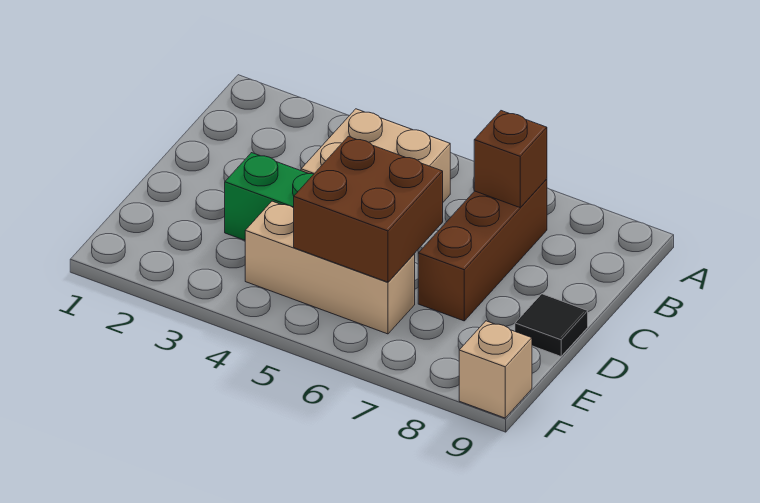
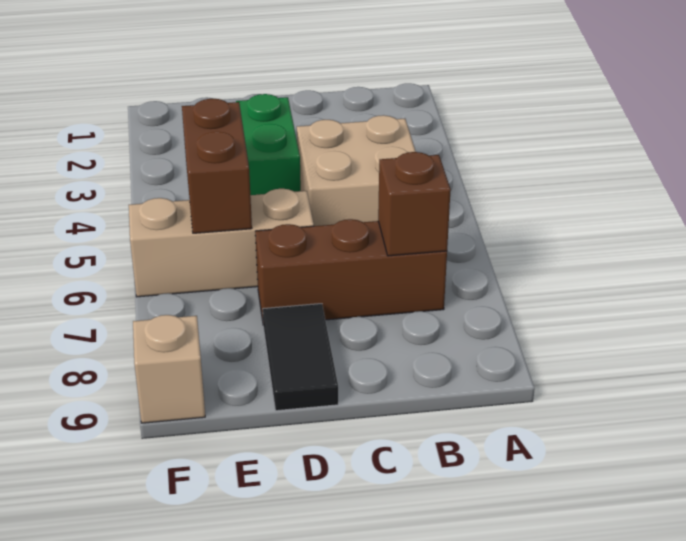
brown brick D5:E6 level 2 -> brown brick E5:E6 level 2
black tile D9 level 1 -> black tile D8:D9 level 1
tan brick E4:E6 level 1 -> tan brick D6:F6 level 1

